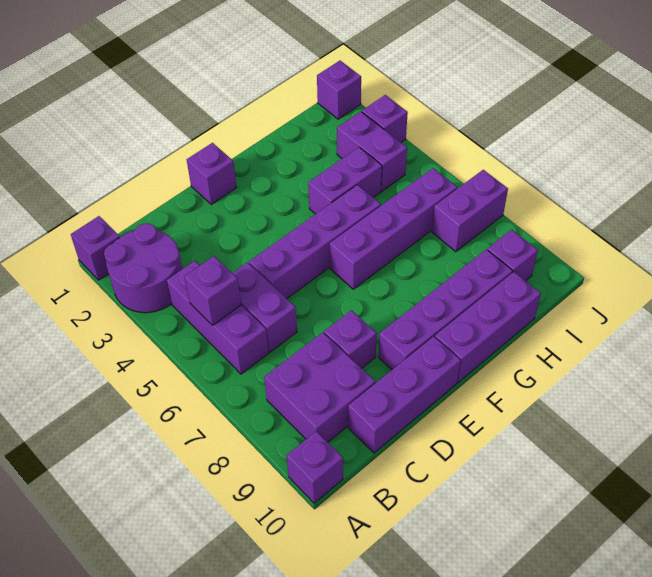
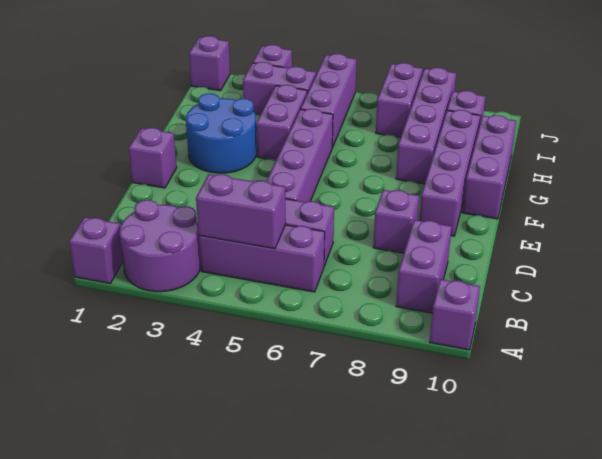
purple brick B5 level 2 -> purple brick B4:B5 level 2
purple brick B8:C9 level 1 -> purple brick B9:C9 level 1
purple brick C10:E10 level 1 -> purple brick H5:J5 level 1
none -> blue round brick F2:G3 level 1
purple brick F6:I6 level 1 -> purple brick G8:J8 level 1

